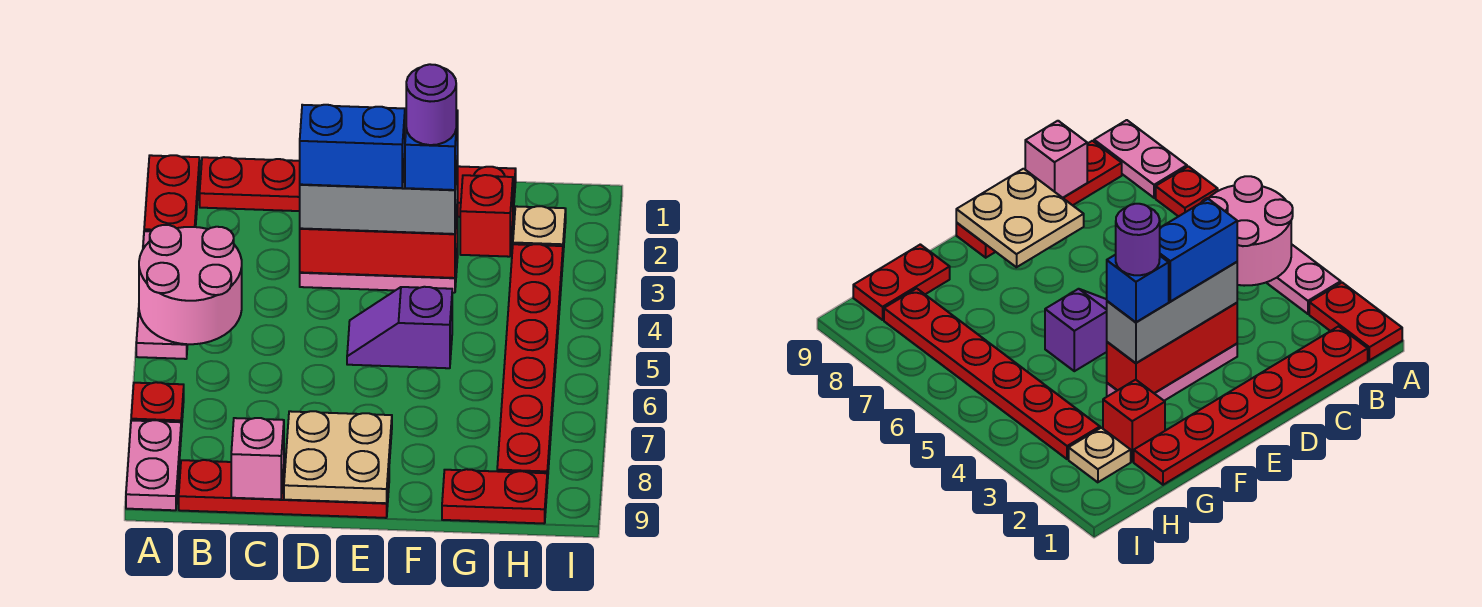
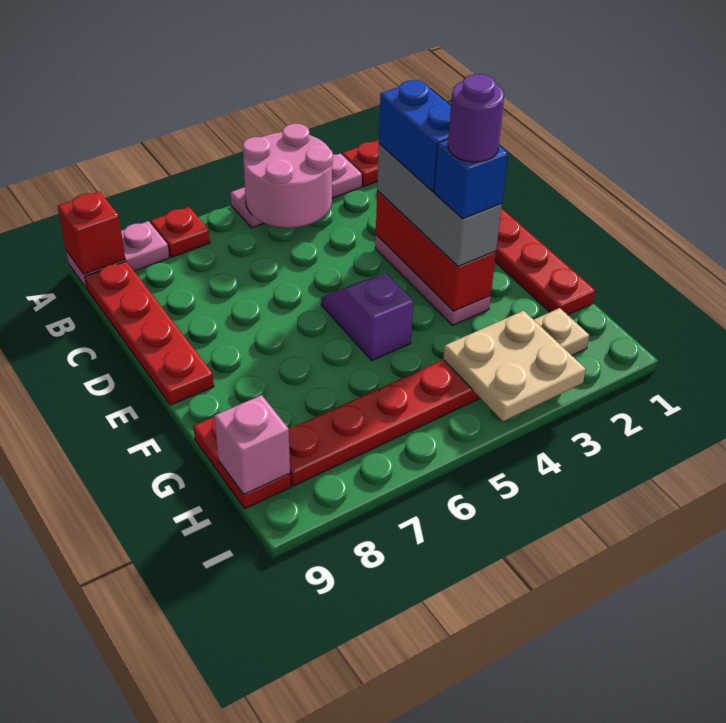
pink brick C9 level 2 -> pink brick H9 level 2
tan plate D8:E9 level 2 -> tan plate H3:I4 level 2
red brick G2 level 1 -> red brick A9 level 2

